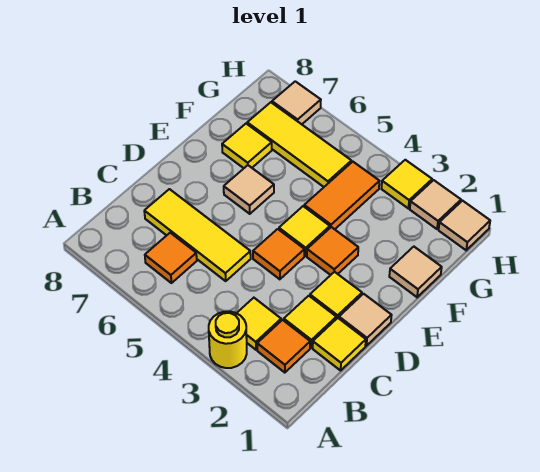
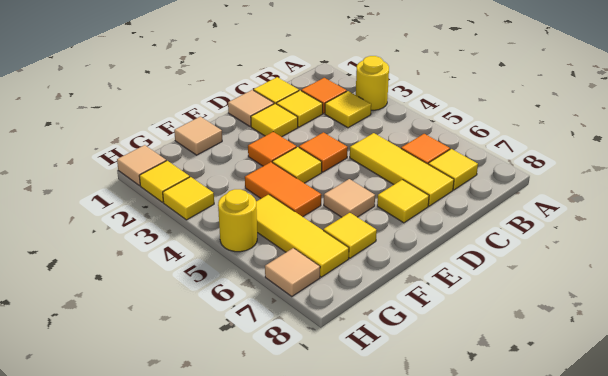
none -> yellow tile B7 level 1
none -> yellow tile D7 level 1
orange tile F4:G4 level 1 -> orange tile F4:F5 level 1
tan tile H2 level 1 -> yellow tile H2 level 1
none -> yellow round brick H5 level 1

